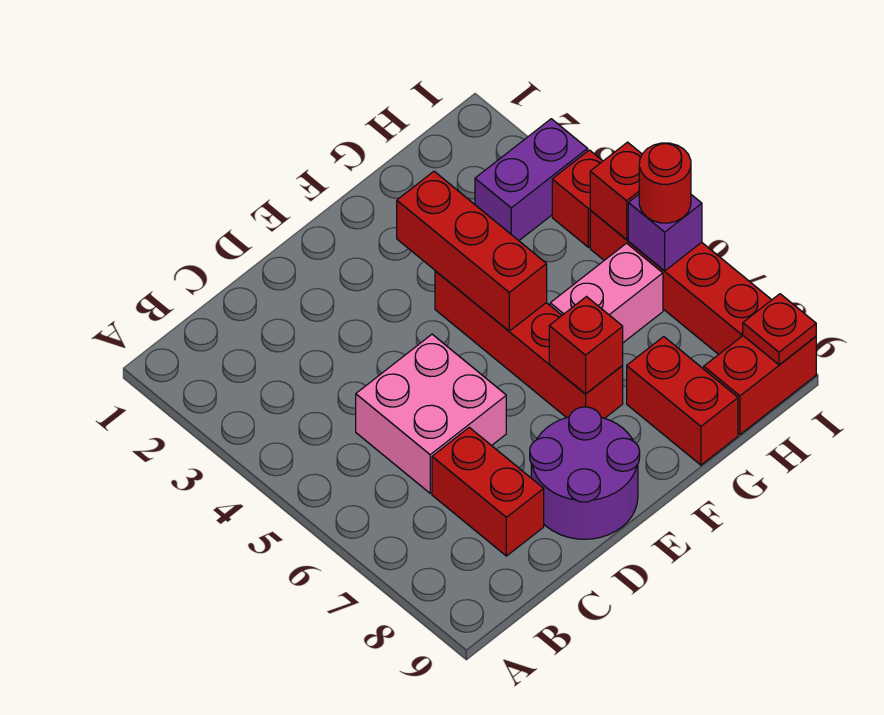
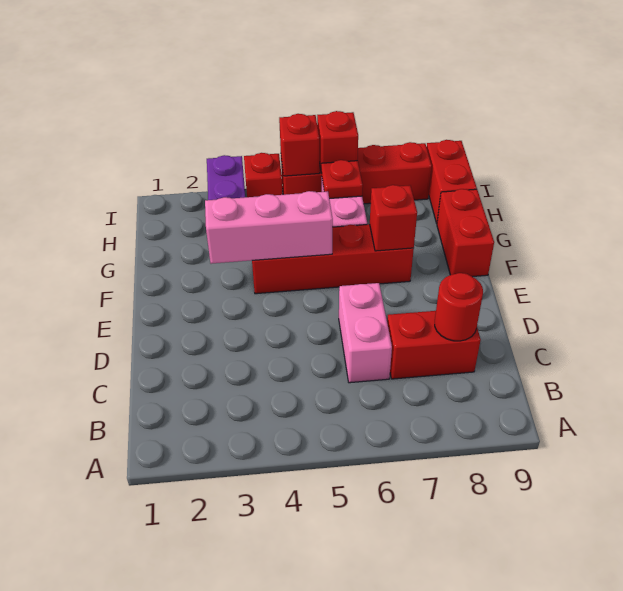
pink brick C5:D6 level 1 -> pink brick C6:D6 level 1
purple round brick D8:E9 level 1 -> none
red brick F3:F5 level 2 -> pink brick F3:F5 level 2
red brick G8:G9 level 1 -> red brick F9:G9 level 1
purple brick I6 level 2 -> red brick I6 level 2
red round brick I6 level 3 -> red round brick C8 level 2
red plate I9 level 2 -> red plate H6 level 2

